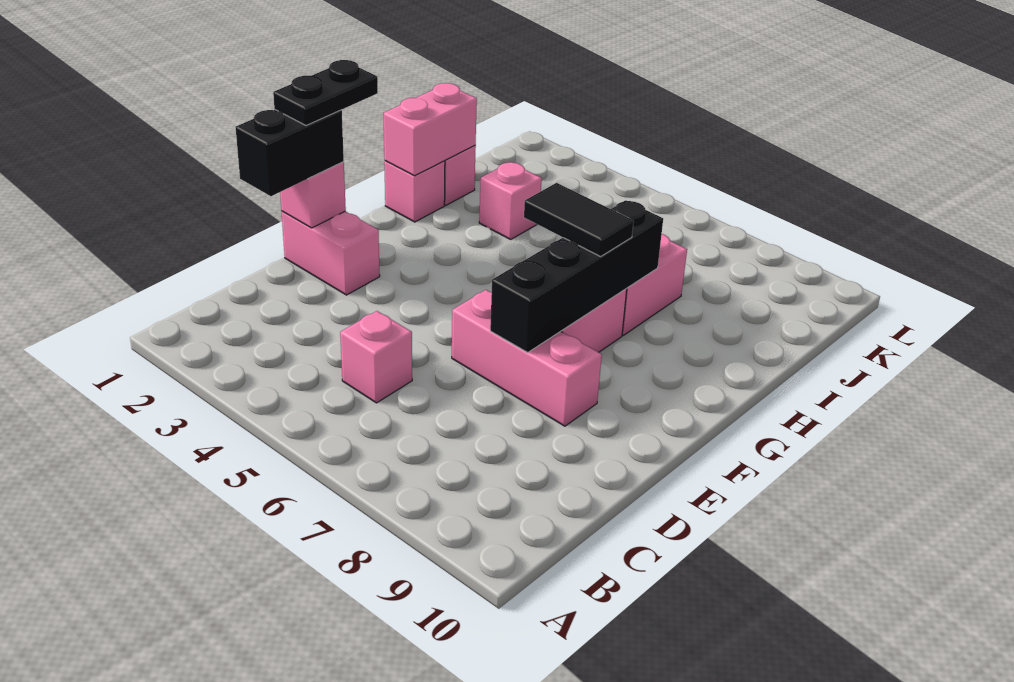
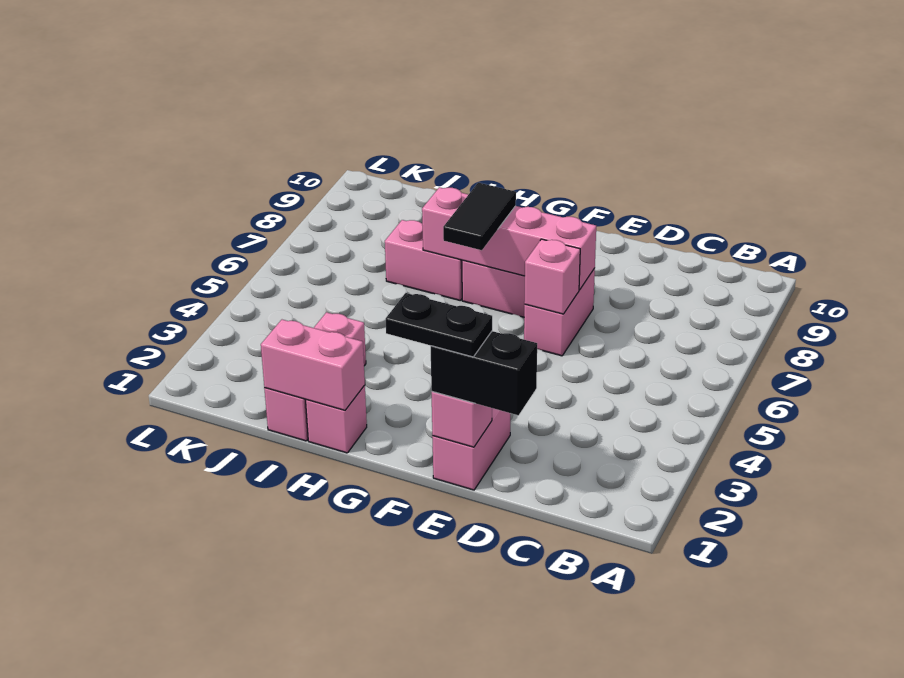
pink brick C5 level 1 -> pink brick E6 level 2
pink brick E6:E8 level 1 -> pink brick E6:E7 level 1
black brick E7:H7 level 2 -> pink brick E7:H7 level 2

